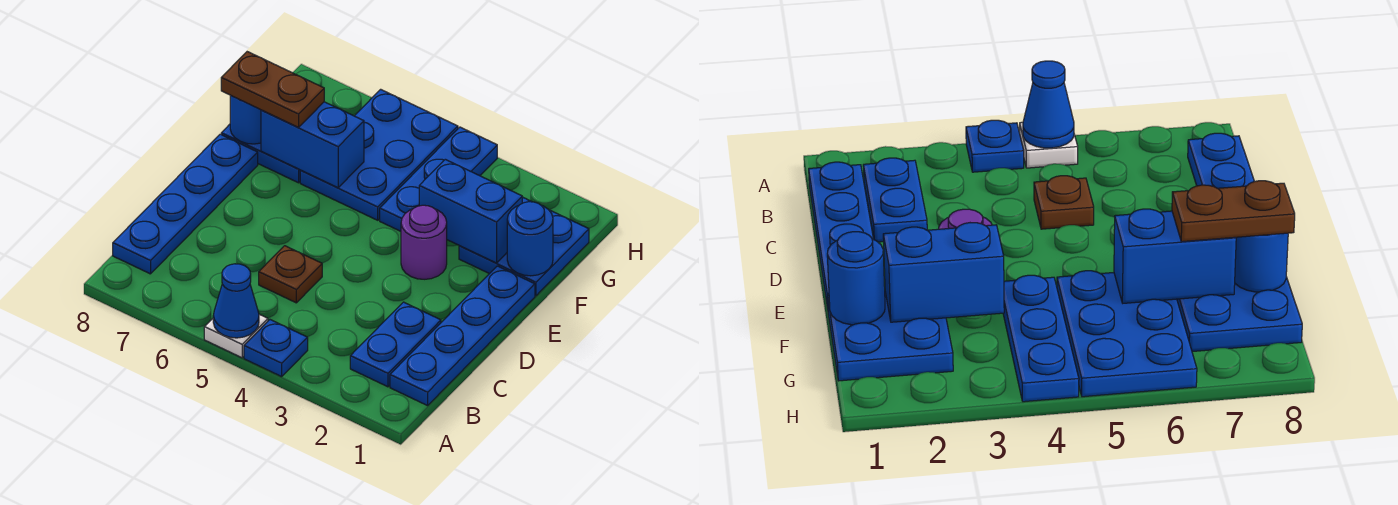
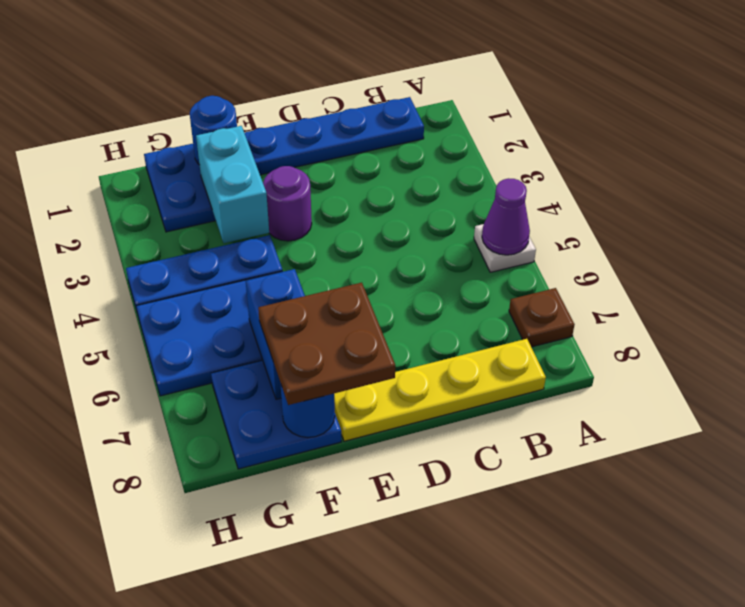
blue plate A4 level 1 -> none
blue cone A5 level 2 -> purple cone A5 level 2
blue plate B2:C2 level 1 -> none
blue plate B8:E8 level 1 -> yellow plate B8:E8 level 1
brown plate C5 level 1 -> brown plate A7 level 1
blue brick F2:F3 level 2 -> cyan brick F2:F3 level 2
brown plate F7:F8 level 3 -> brown plate E7:F8 level 3

